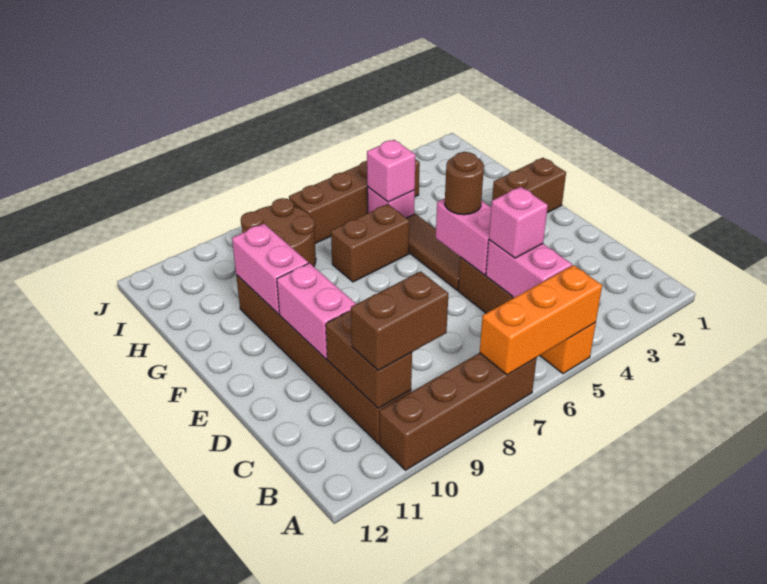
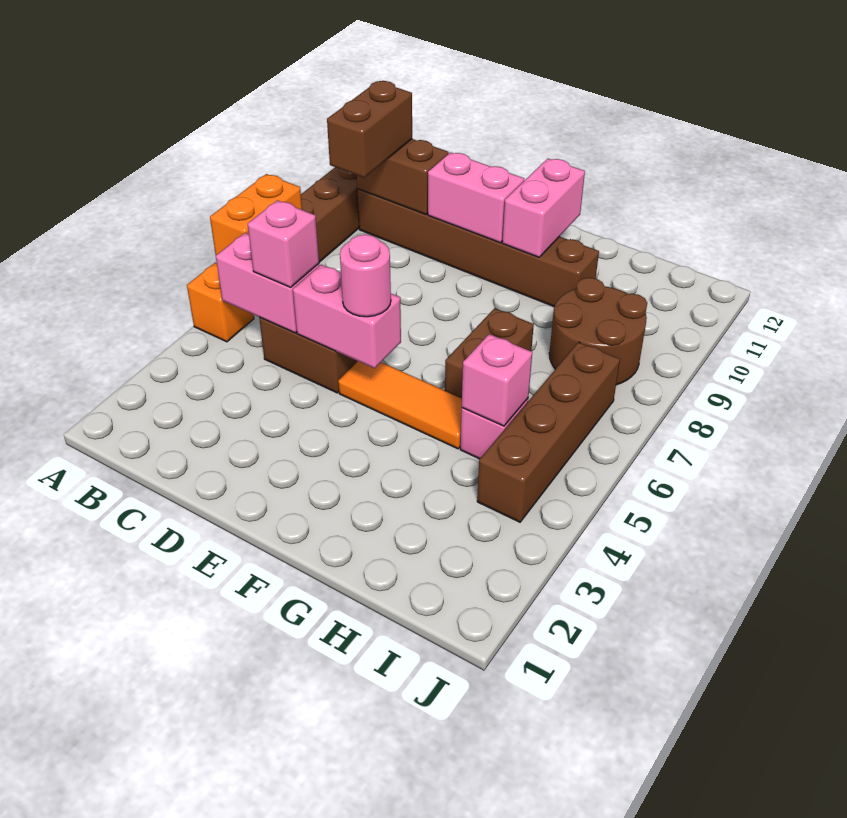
orange brick A5:A7 level 2 -> orange brick A6:A7 level 2
brown tile E5:G5 level 1 -> orange tile E5:G5 level 1
brown round brick E5 level 3 -> pink round brick E5 level 3
brown brick F1:F2 level 1 -> none
pink brick F10:G10 level 2 -> pink brick F10:F11 level 2

